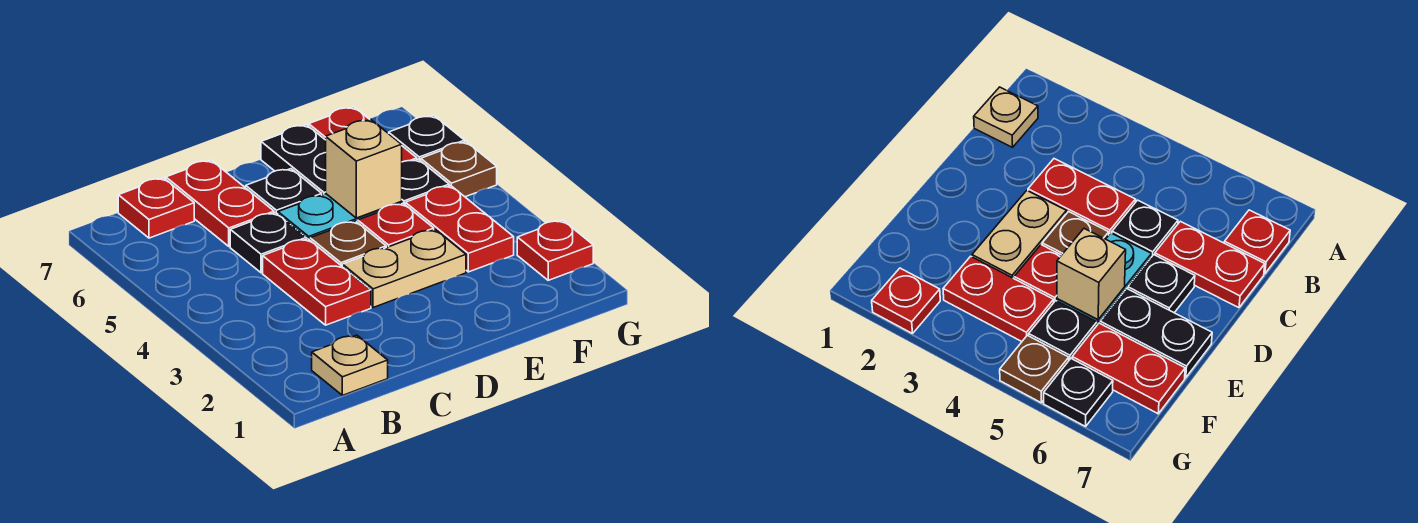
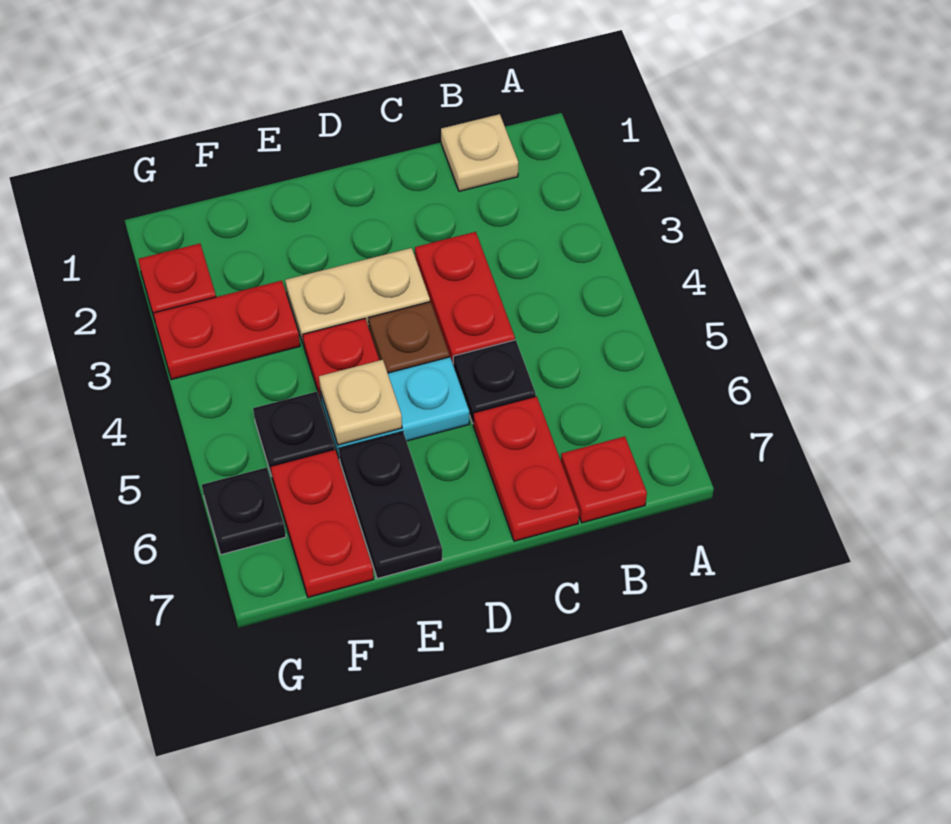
black plate D6 level 1 -> none
tan brick E5 level 2 -> tan plate E5 level 2
red plate F3:F4 level 1 -> red plate F3:G3 level 1
brown plate G5 level 1 -> none

